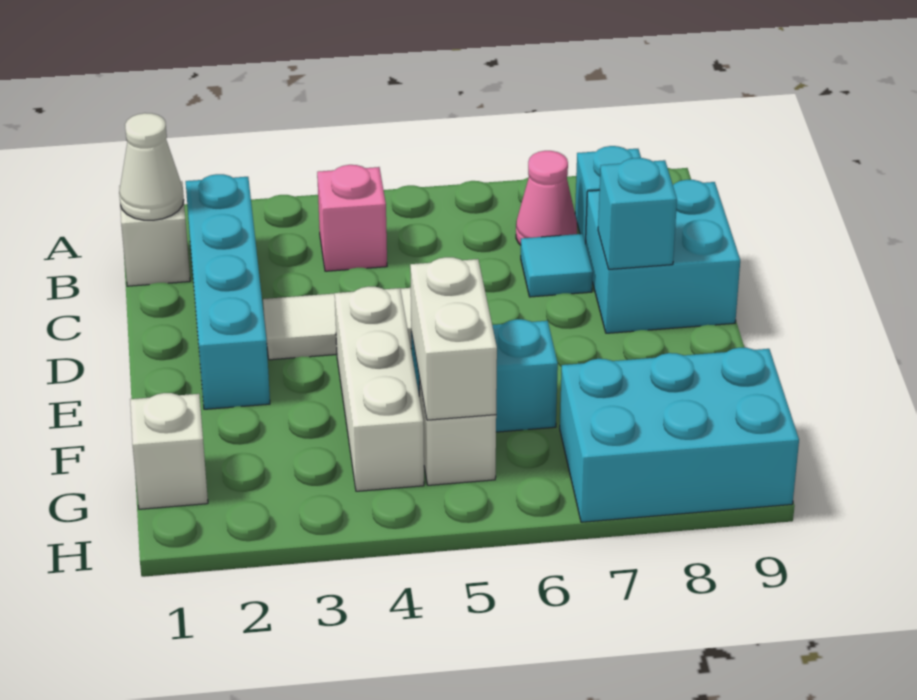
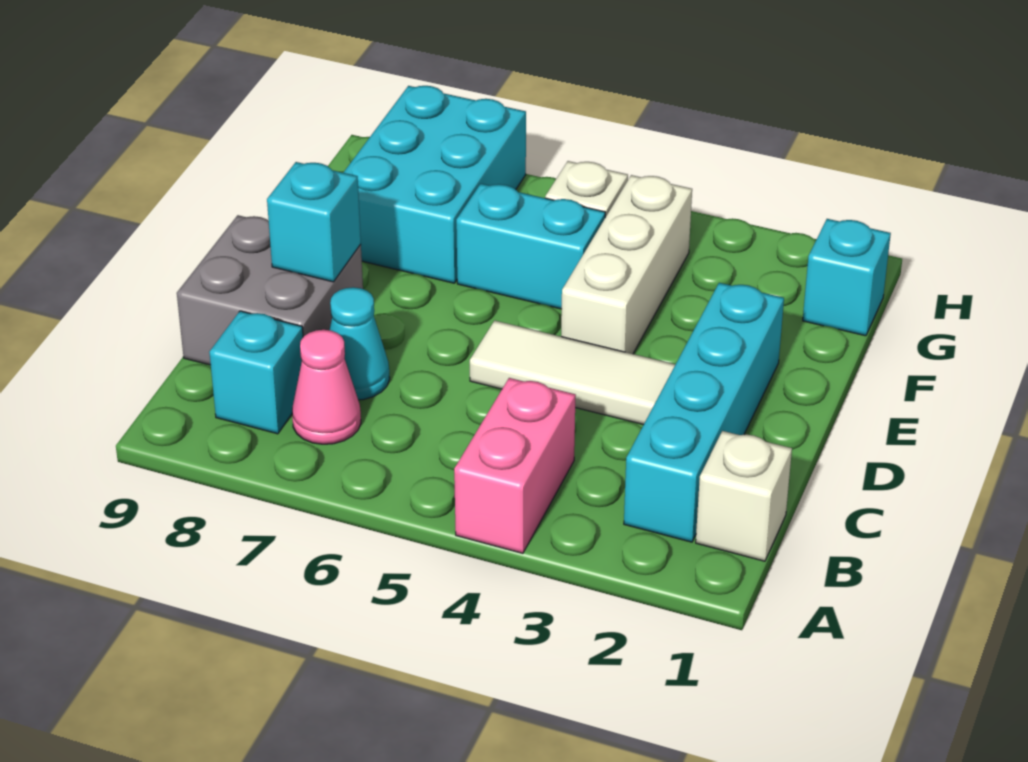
white cone B1 level 2 -> none
pink brick B4 level 1 -> pink brick A4:B4 level 1
cyan tile C7 level 1 -> cyan cone C7 level 1
cyan brick C8:D9 level 1 -> grey brick C8:D9 level 1
white brick F5:G5 level 2 -> none
white brick G1 level 1 -> cyan brick G1 level 1
cyan brick G7:H9 level 1 -> cyan brick F7:H8 level 1

